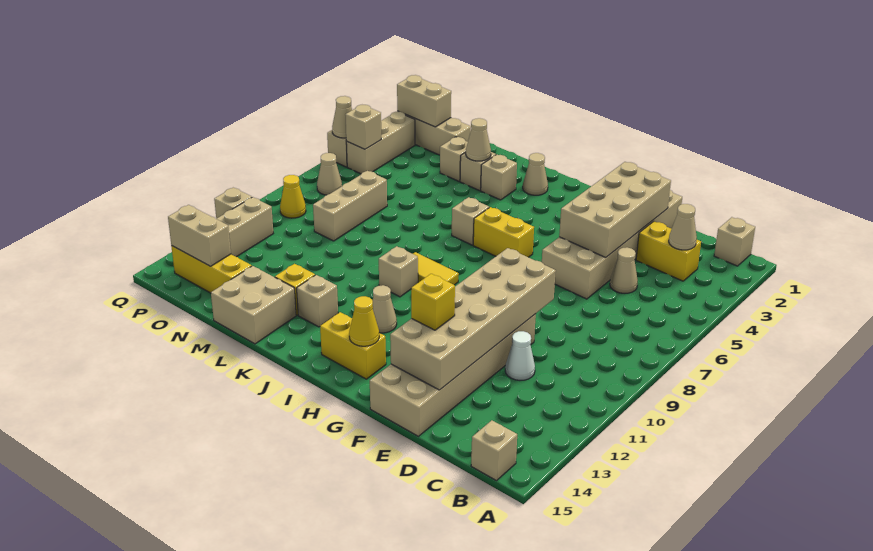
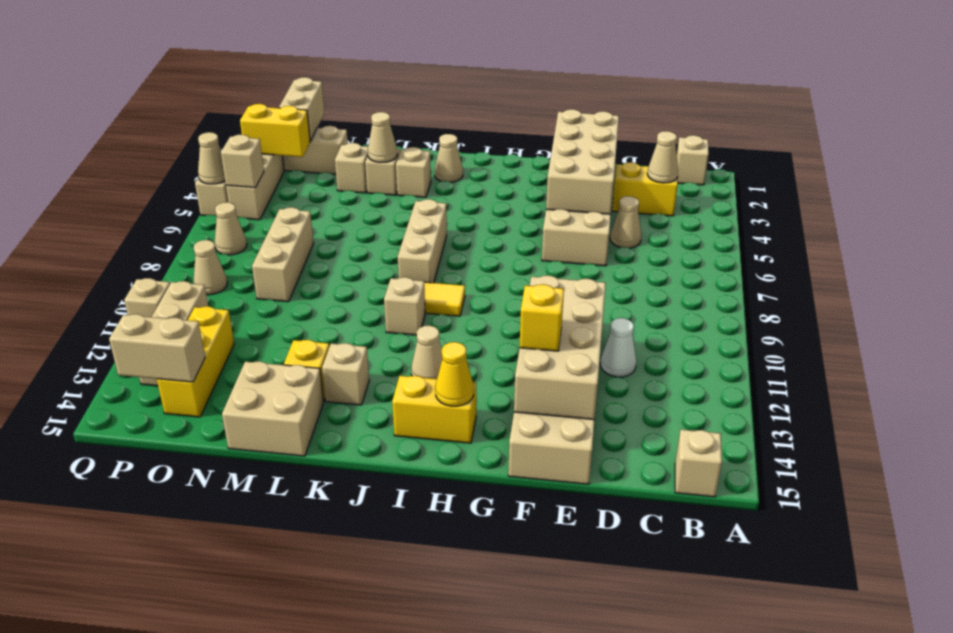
tan brick E9:F14 level 2 -> tan brick E11:F14 level 2
yellow brick H6:I6 level 1 -> yellow brick O3:P3 level 2
tan brick J6 level 1 -> tan brick J6:J8 level 1
yellow brick N14:P14 level 1 -> yellow brick O12:O14 level 1
tan brick O2:P2 level 2 -> tan brick O1:O2 level 2
yellow cone P9 level 1 -> tan cone P9 level 1

